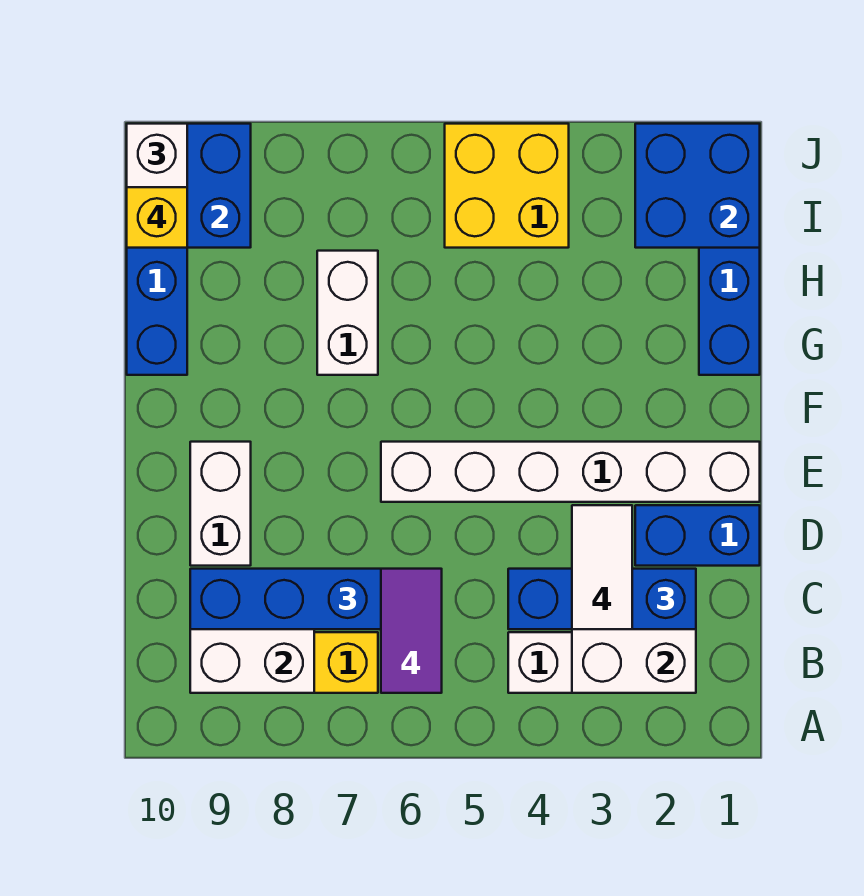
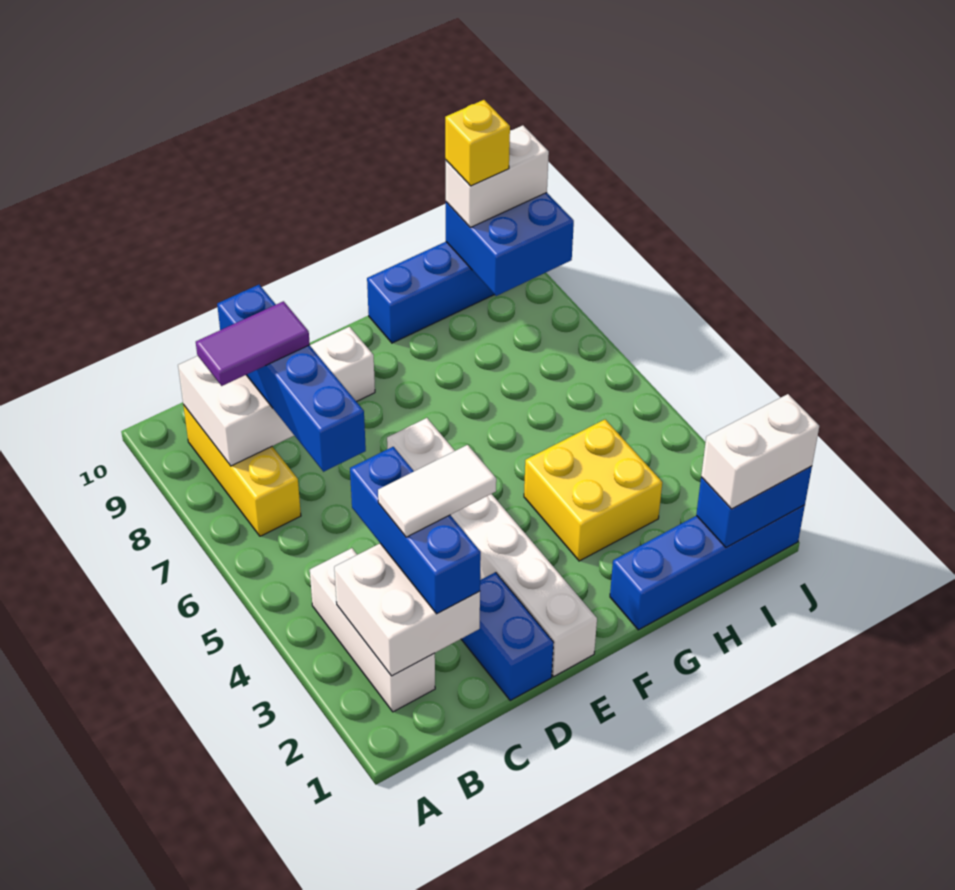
purple tile B6:C6 level 4 -> purple tile B8:C8 level 4
white brick G7:H7 level 1 -> white brick I1:J1 level 3
blue brick I1:J2 level 2 -> blue brick I1:J1 level 2
yellow brick I4:J5 level 1 -> yellow brick G3:H4 level 1

